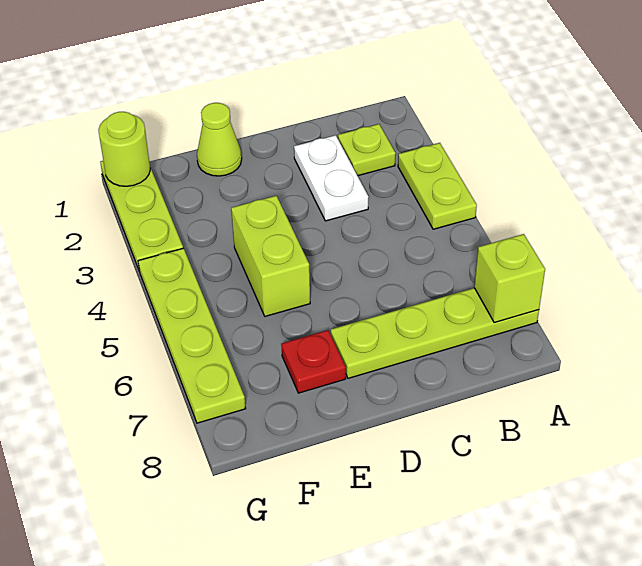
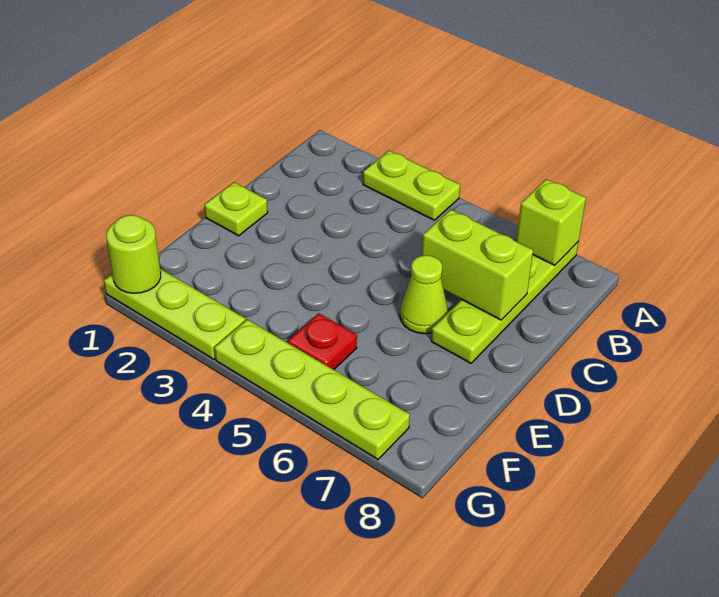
lime plate B2 level 1 -> lime plate D1 level 1
white plate C2:C3 level 1 -> none
lime cone E1 level 1 -> lime cone D6 level 1
lime brick E4:E5 level 1 -> lime brick C6:C7 level 2
red plate E7 level 1 -> red plate F5 level 1

